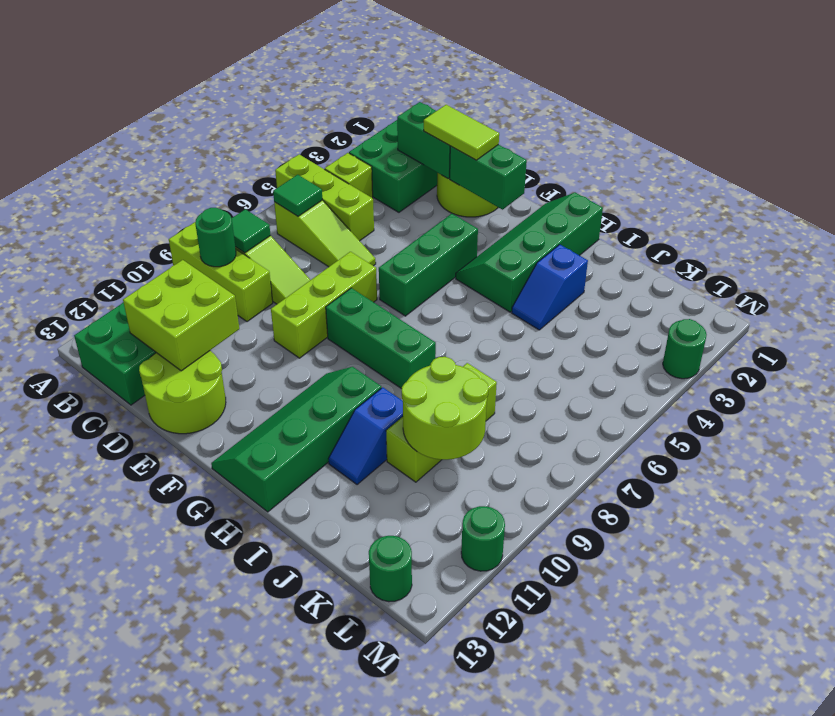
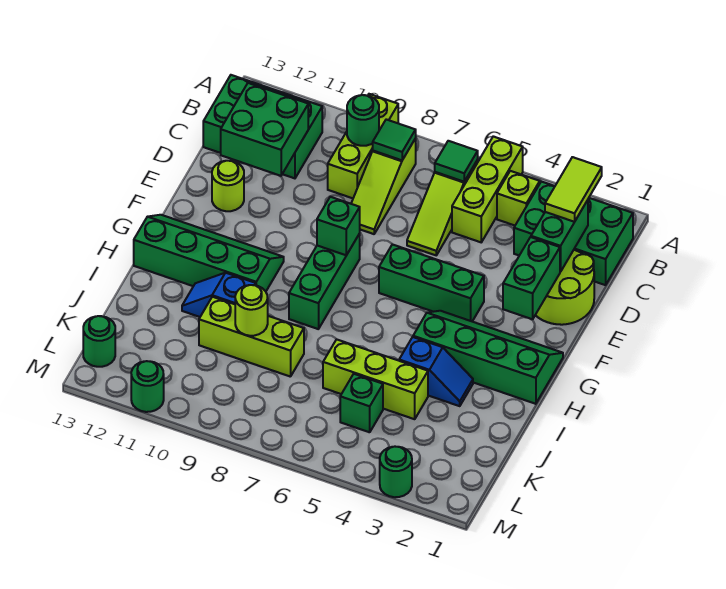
lime brick C11:D12 level 2 -> green brick C11:D12 level 2
lime tile D2:E2 level 3 -> lime tile B2:C2 level 3
lime round brick D12:E13 level 1 -> lime round brick E12 level 1
lime brick E7:E9 level 1 -> lime brick J4:J6 level 1
none -> green brick F8 level 2
blue slope I3:I4 level 1 top 3 -> blue slope I3:I4 level 1 top 4
lime round brick J9:K10 level 2 -> lime round brick J9 level 2
none -> green brick K5 level 1

